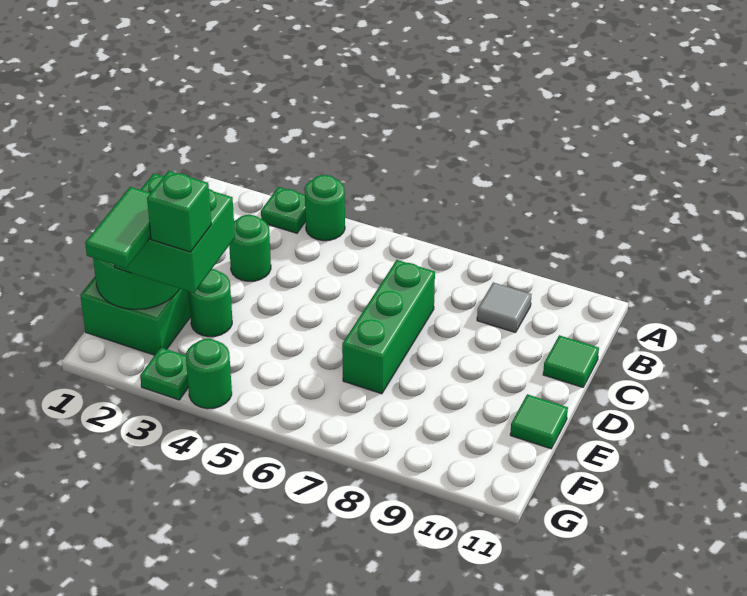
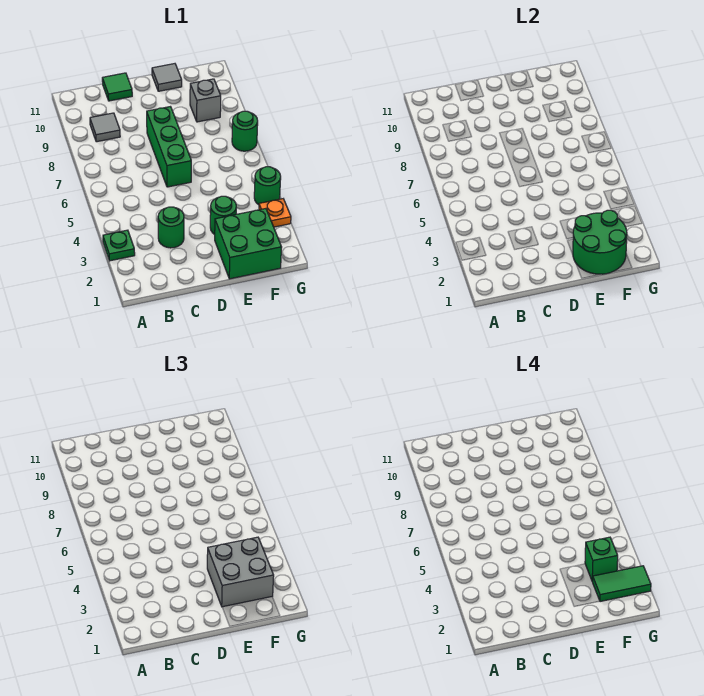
green round brick A4 level 1 -> green round brick G7 level 1
green brick C7:E7 level 1 -> green brick D6:D8 level 1
green brick E2:F3 level 3 -> grey brick E2:F3 level 3
green tile E11 level 1 -> grey tile E11 level 1
none -> grey brick F9 level 1
green plate G3 level 1 -> orange plate G3 level 1

